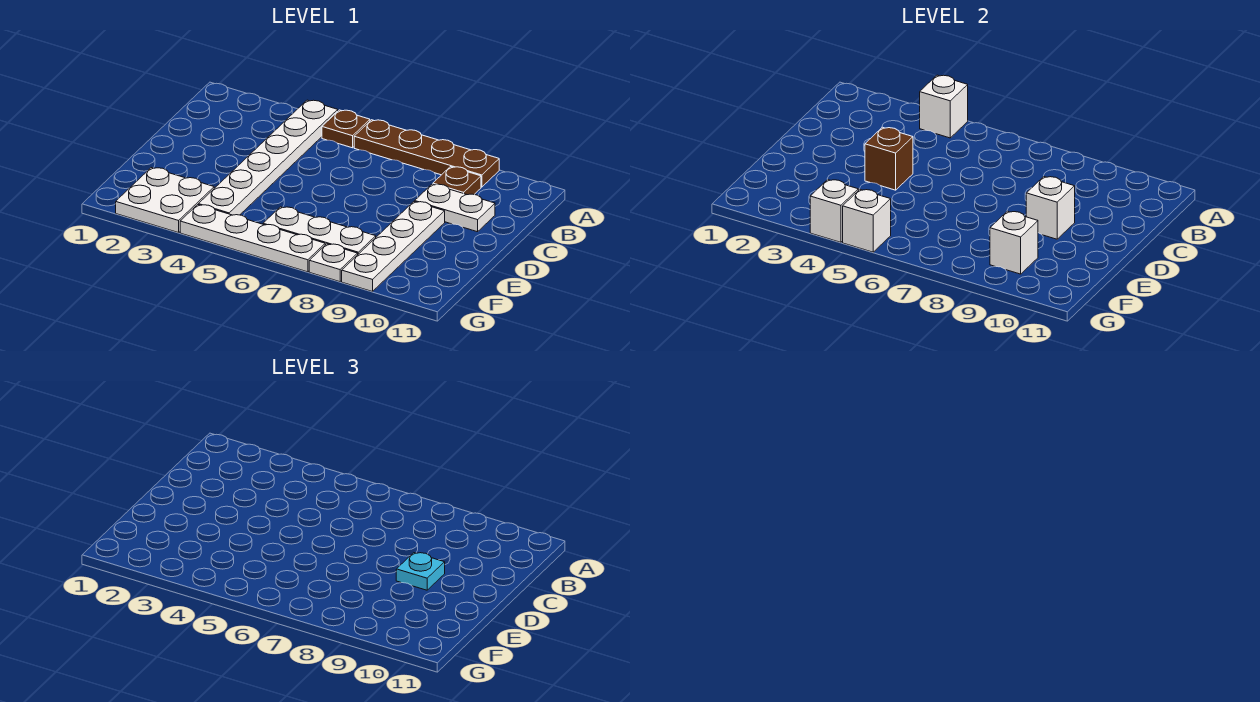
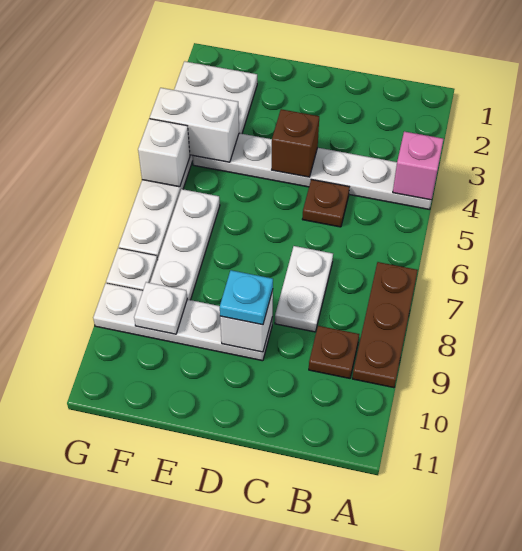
white brick A4 level 2 -> pink brick A4 level 2
brown plate A5 level 1 -> brown plate C5 level 1
brown plate A6:A9 level 1 -> brown plate A7:A9 level 1
white plate C9:C10 level 1 -> white plate C7:C8 level 1
white brick F9 level 2 -> white plate F9 level 2
white brick G4 level 2 -> white brick F4:G4 level 2

